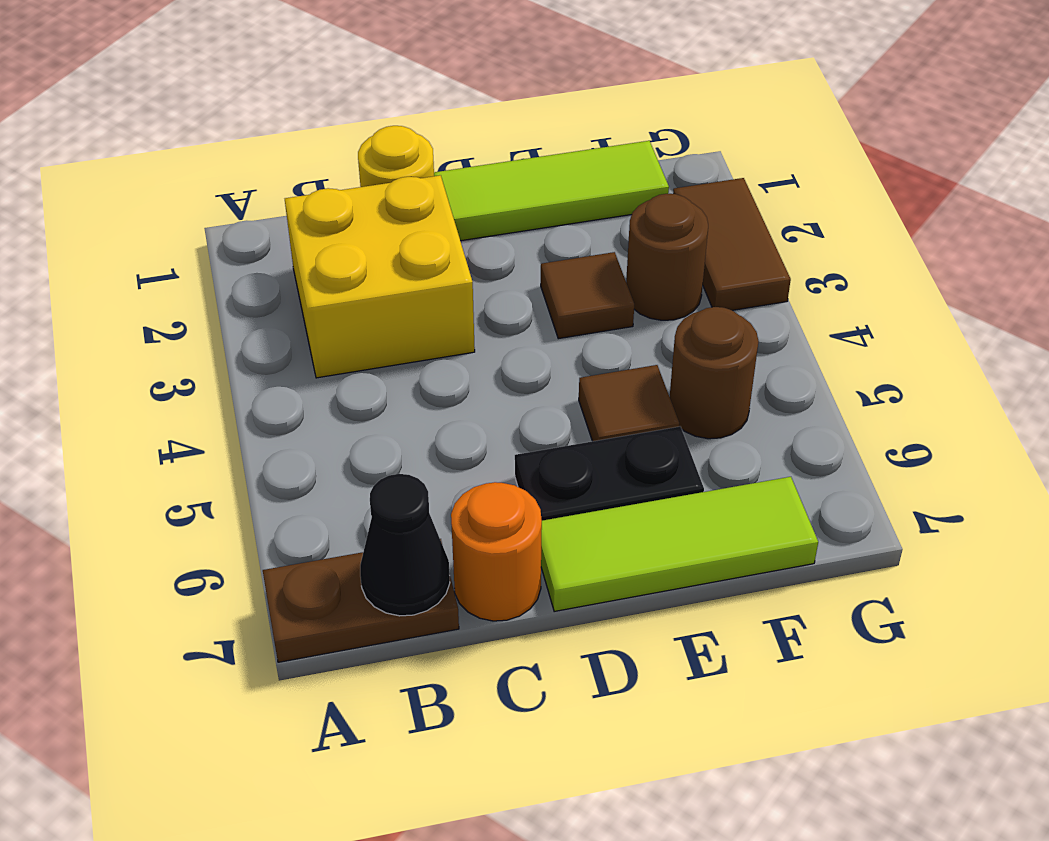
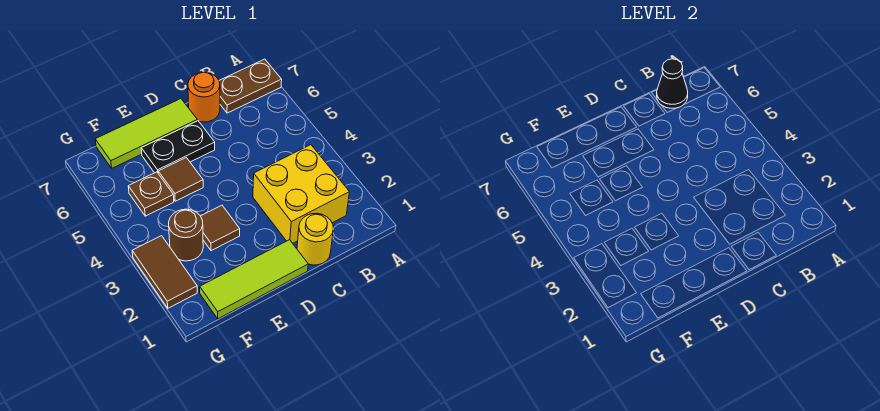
brown round brick F5 level 1 -> brown plate F5 level 1

